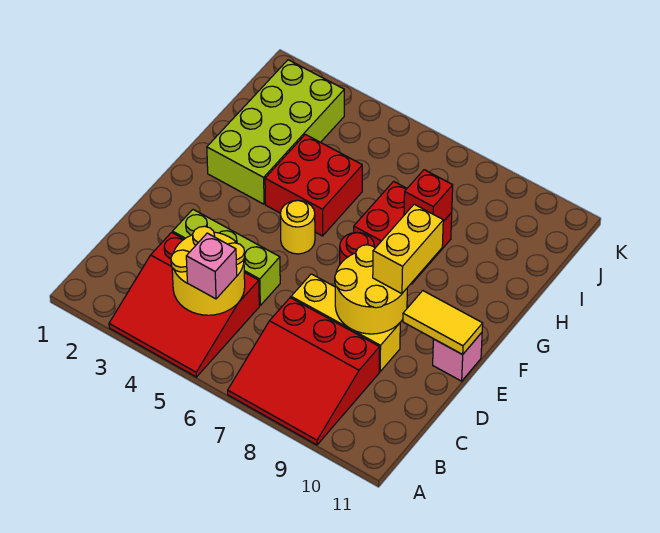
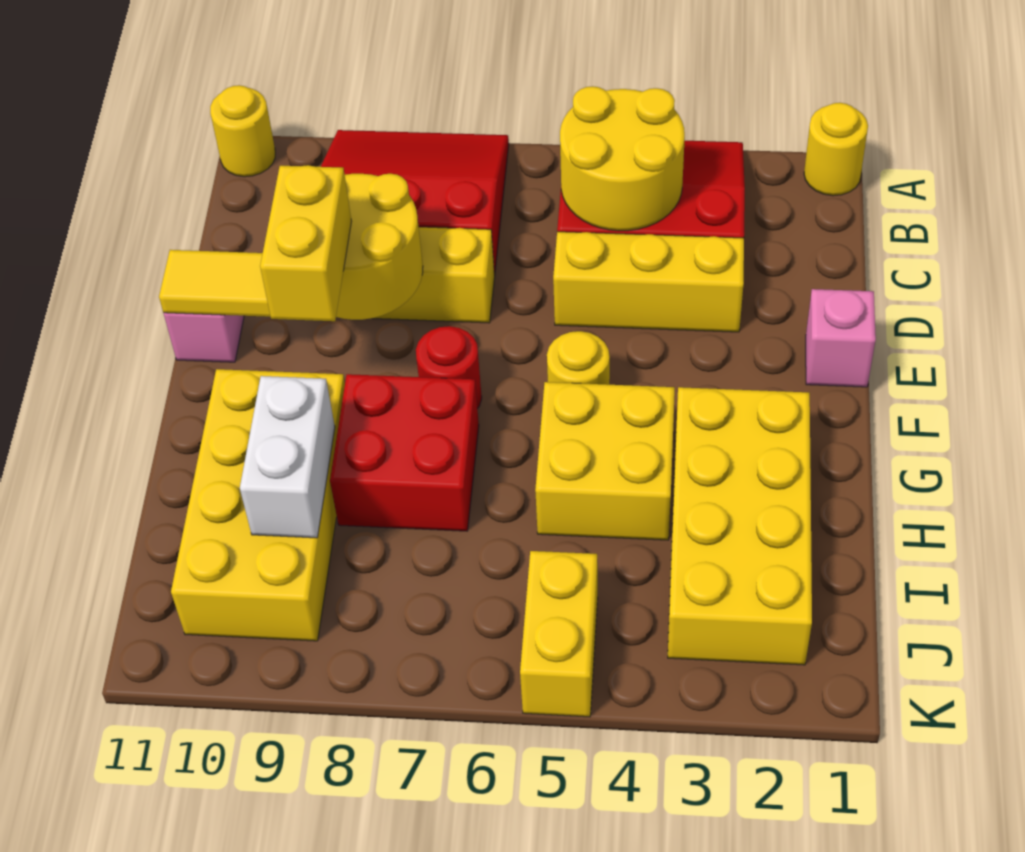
none -> yellow round brick A1 level 1
none -> yellow round brick A11 level 1
pink brick B5 level 3 -> pink brick E1 level 1
lime brick D3:D5 level 1 -> yellow brick D3:D5 level 1
lime brick G2:J3 level 1 -> yellow brick G2:J3 level 1
red brick G4:H5 level 1 -> yellow brick G4:H5 level 1
none -> yellow brick G9:J10 level 1
red brick H8 level 2 -> none
none -> white brick H9:I9 level 2
none -> yellow brick J5:K5 level 1

